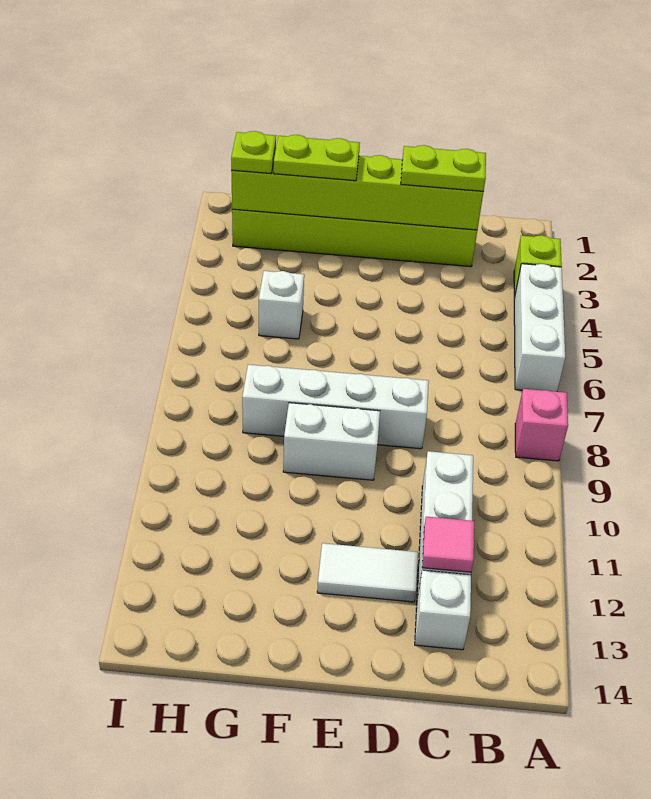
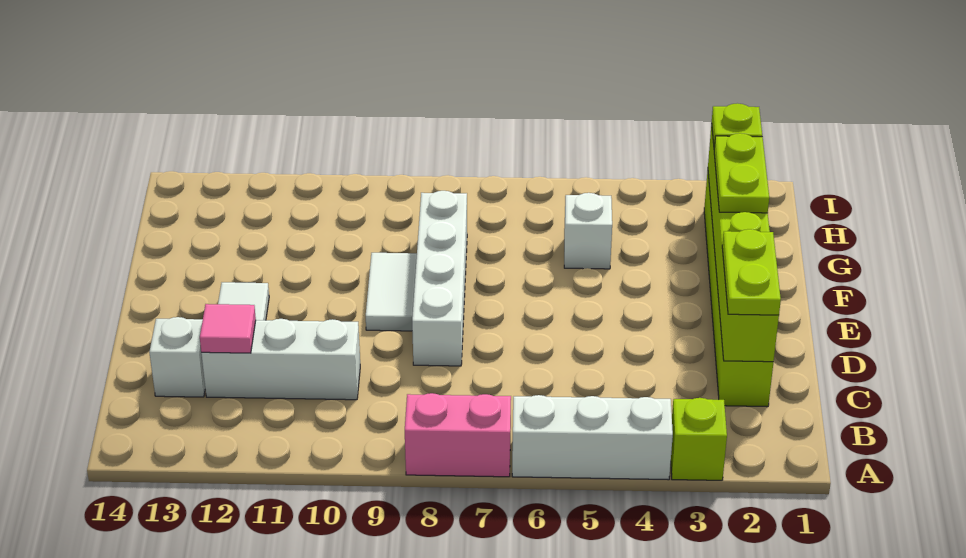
pink brick A8 level 1 -> pink brick A7:A8 level 1
white brick E9:F9 level 1 -> white tile E9:F9 level 1

